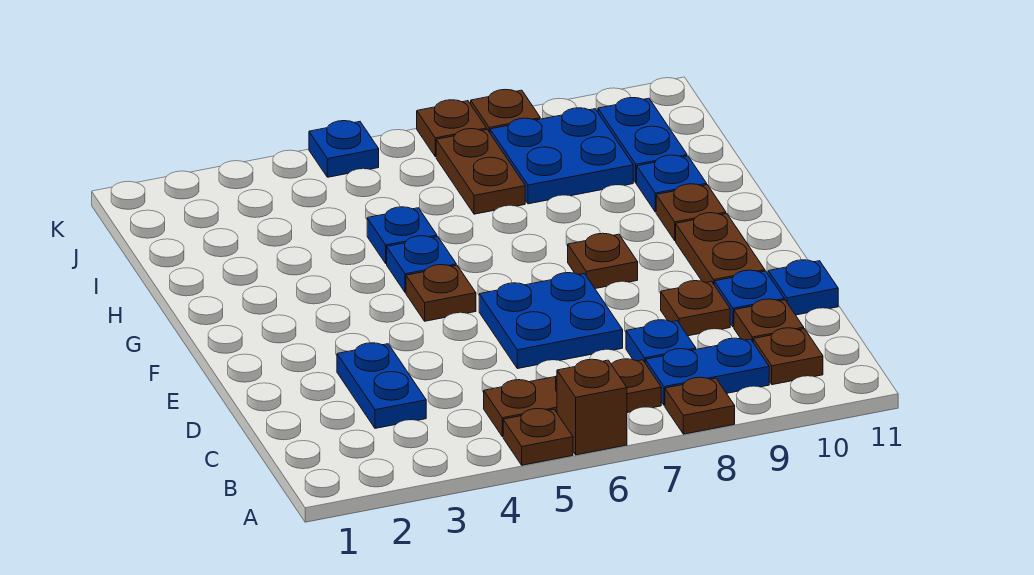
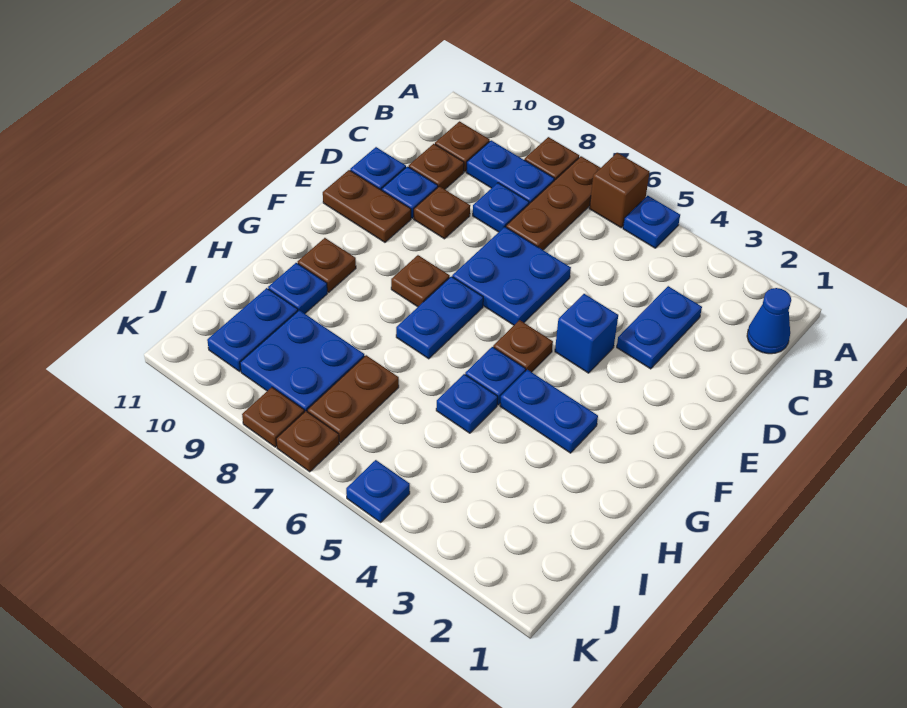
brown plate A5 level 1 -> blue plate A5 level 1
none -> blue cone B1 level 1
brown plate B5:B7 level 1 -> brown plate A7:C7 level 1
none -> blue brick E4 level 1
brown plate E10:F10 level 1 -> brown plate E10:E11 level 1
none -> blue plate F7:G7 level 1
none -> blue plate G3:G4 level 1

